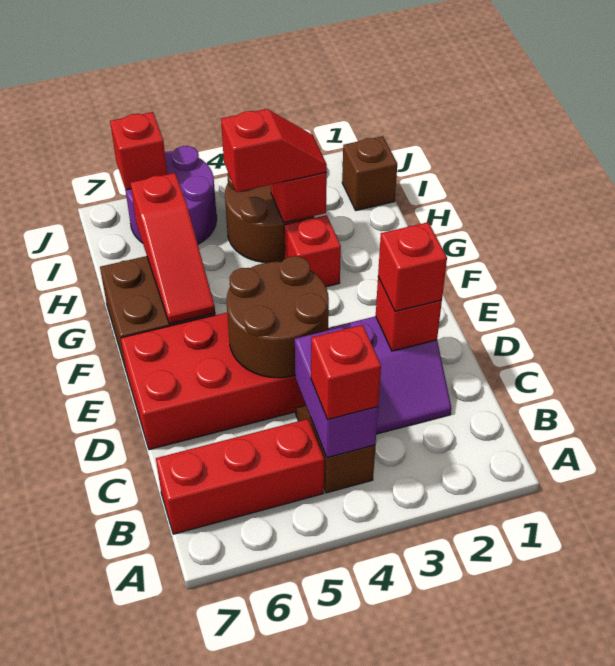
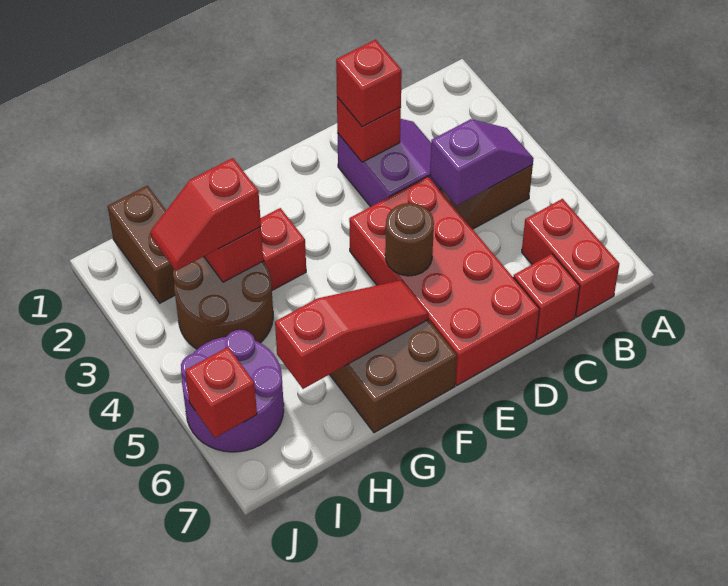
purple brick B4:C4 level 2 -> purple slope B4:C4 level 2 top C
red brick B4 level 3 -> red brick C7 level 1
red brick B5:B7 level 1 -> red brick B6:B7 level 1
brown round brick D4:E5 level 2 -> brown round brick E5 level 2
red slope H3:H4 level 3 top 4 -> red slope H3:I3 level 3 top H
brown brick I1 level 1 -> brown brick I1:I2 level 1

